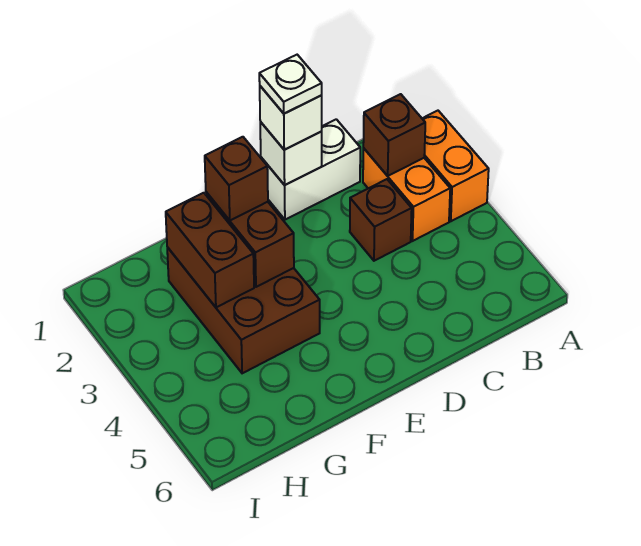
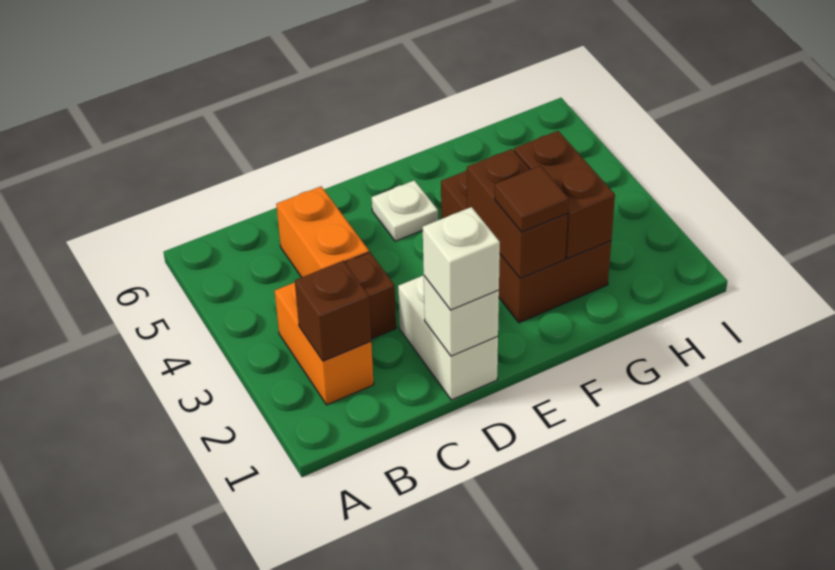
orange brick A2:A3 level 1 -> orange brick C4:C5 level 1
white brick C1:D1 level 1 -> white brick D1:D2 level 1
white plate D1 level 4 -> white plate E5 level 1
brown brick F2 level 3 -> brown tile F2 level 3

